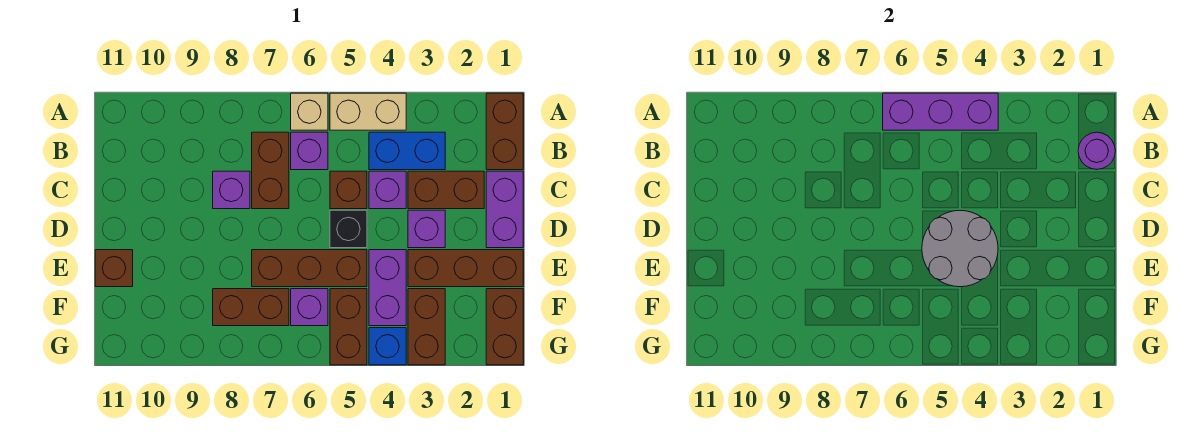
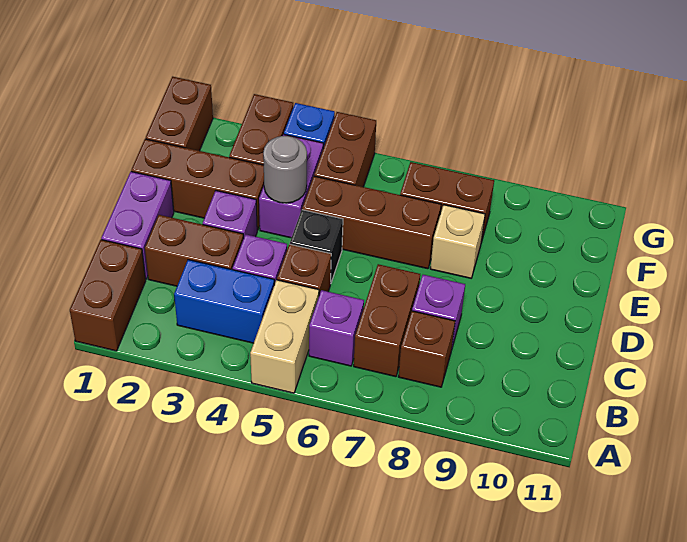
tan brick A4:A5 level 1 -> tan brick A5:B5 level 1
purple brick A4:A6 level 2 -> none
tan brick A6 level 1 -> tan brick E8 level 1
purple round brick B1 level 2 -> none
grey round brick D4:E5 level 2 -> grey round brick E4 level 2
brown brick E11 level 1 -> brown brick B8 level 1
purple brick F6 level 1 -> none

